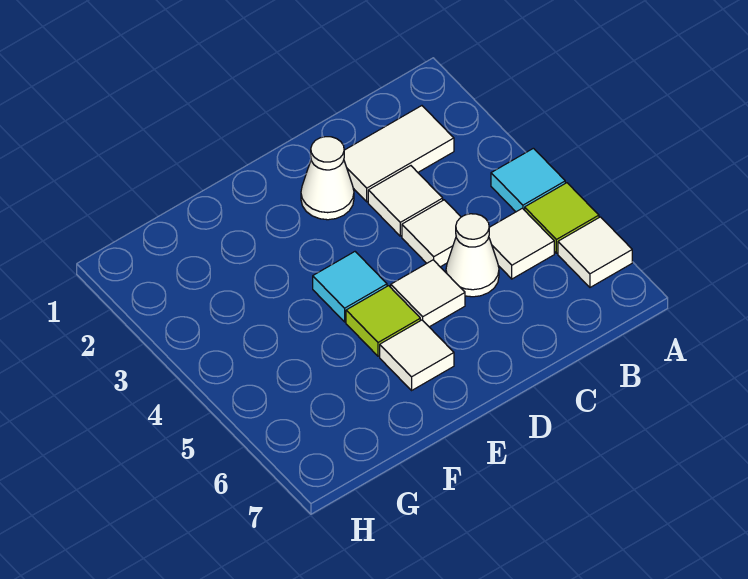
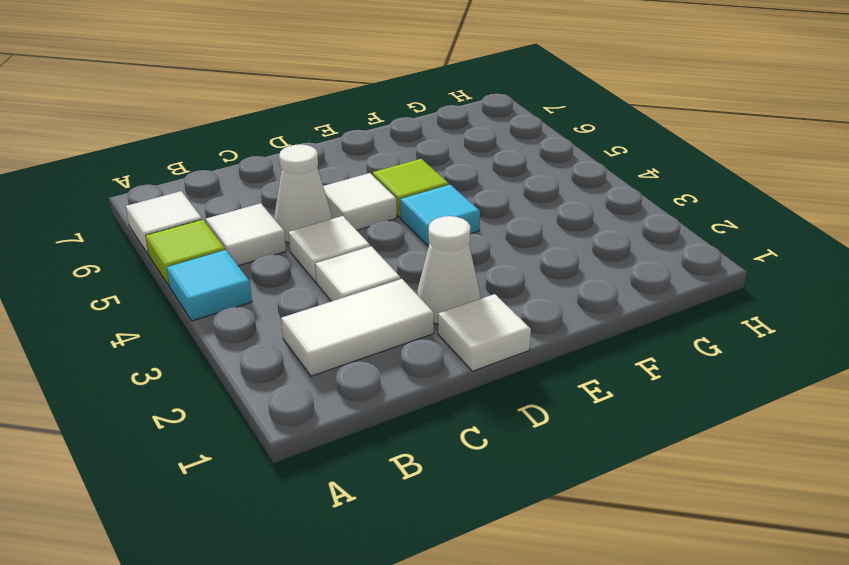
white tile E6 level 1 -> white tile D1 level 1

